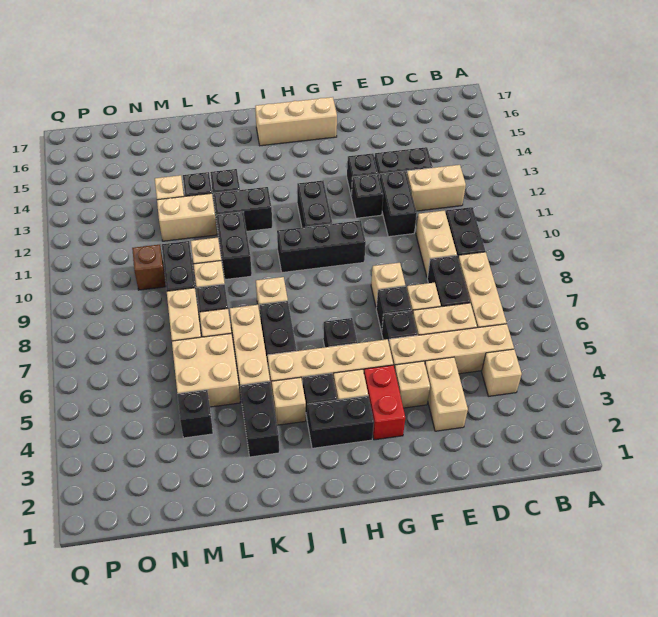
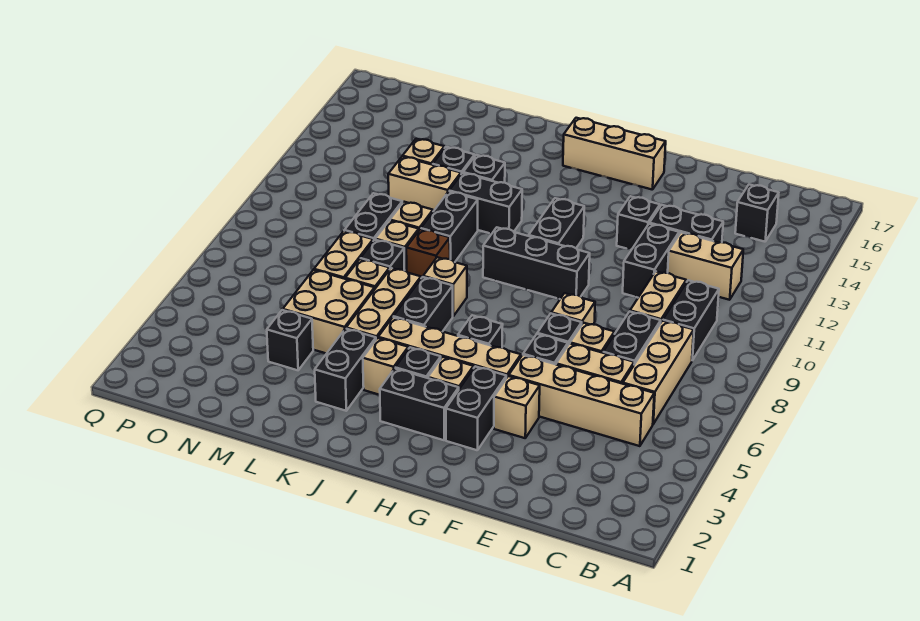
tan brick C4 level 1 -> none
tan brick E3:E4 level 1 -> none
black brick F12 level 1 -> black brick C15 level 1
red brick G3:G4 level 1 -> black brick G3:G4 level 1
brown brick N10 level 1 -> brown brick K9 level 1

